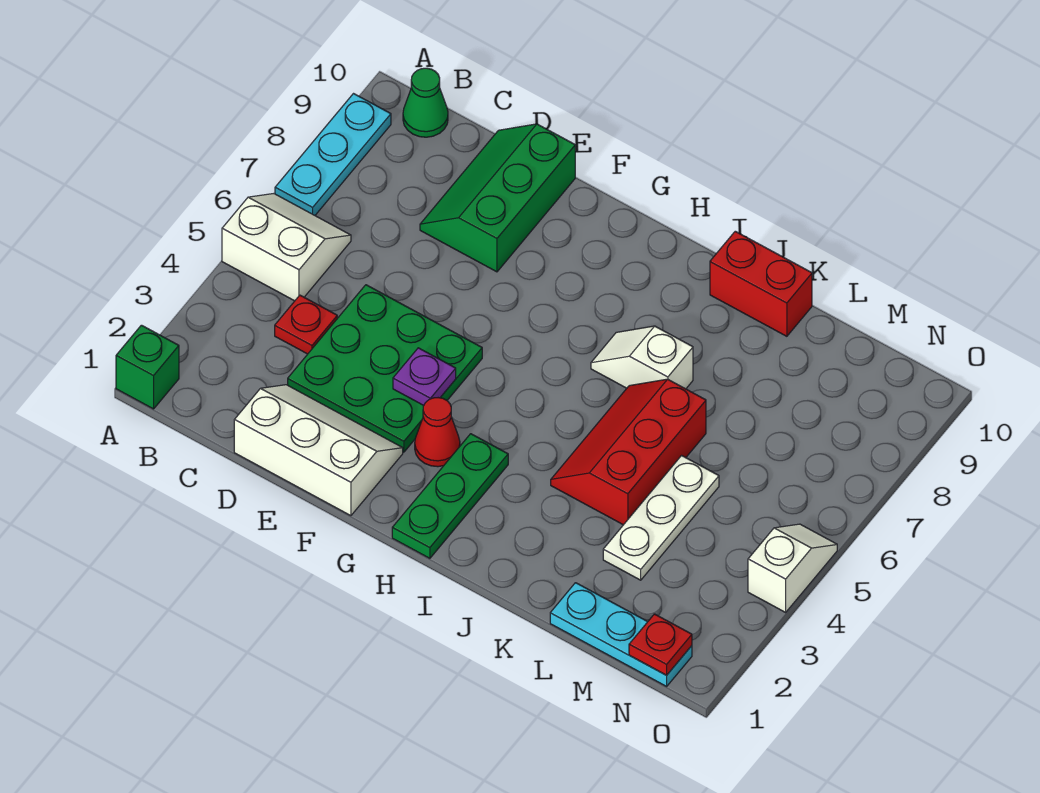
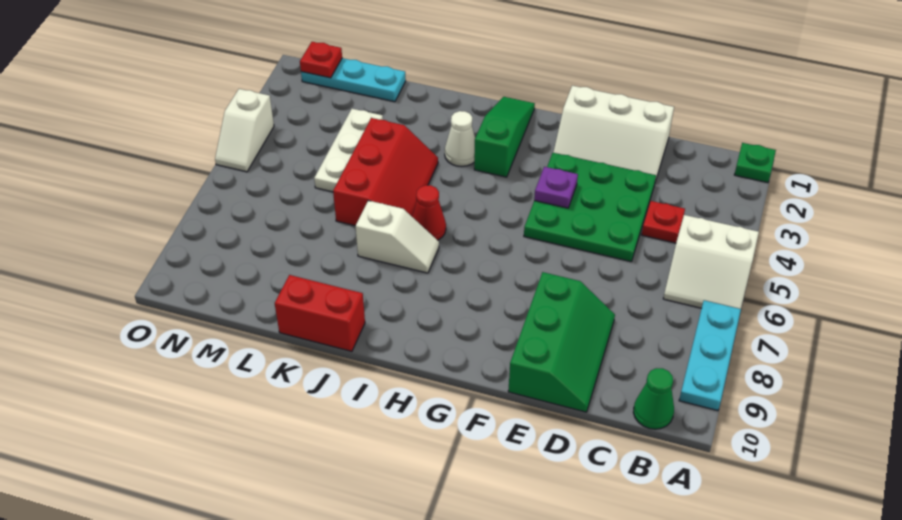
green brick A1 level 1 -> green plate A1 level 1
red cone G3 level 1 -> red cone I6 level 1
green plate H1:H3 level 1 -> green slope H1:H3 level 1 top 3
none -> white cone I3 level 1

